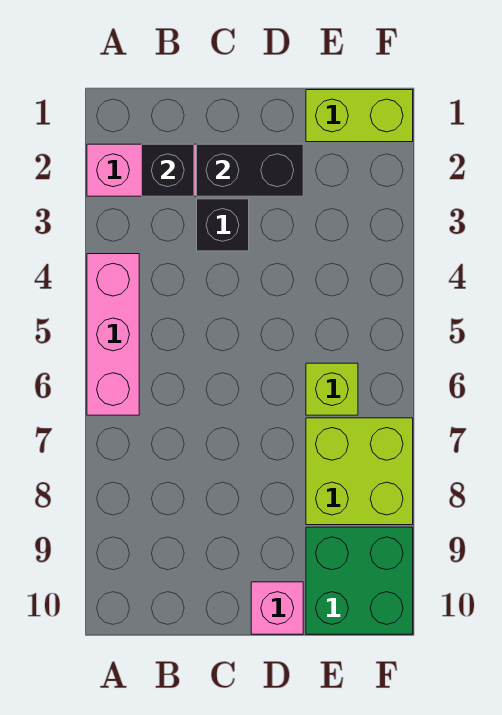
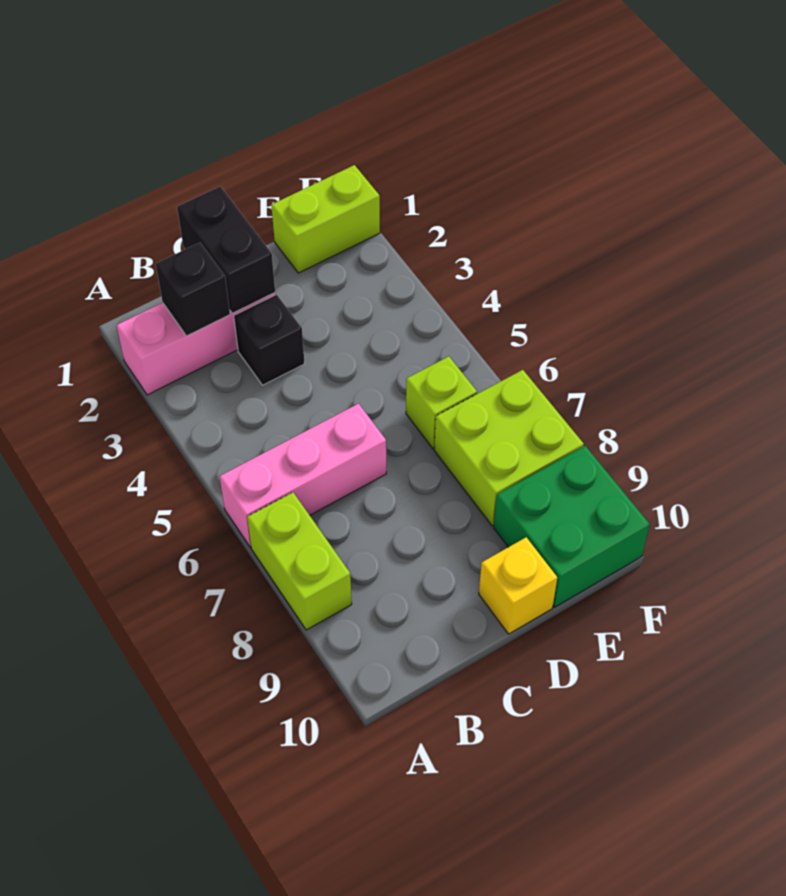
pink brick A4:A6 level 1 -> pink brick A6:C6 level 1
none -> lime brick A7:A8 level 1
black brick C2:D2 level 2 -> black brick C1:C2 level 2
pink brick D10 level 1 -> yellow brick D10 level 1

